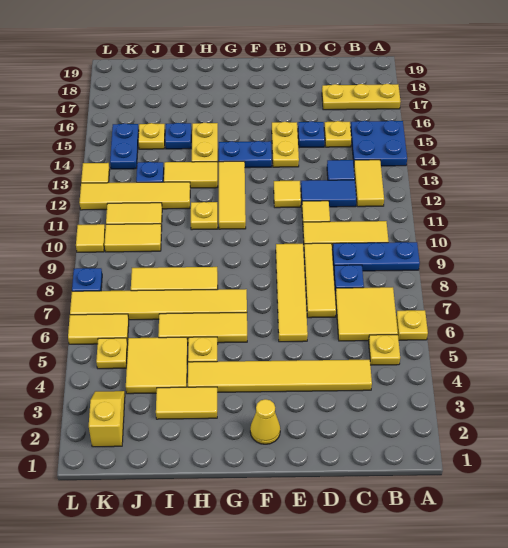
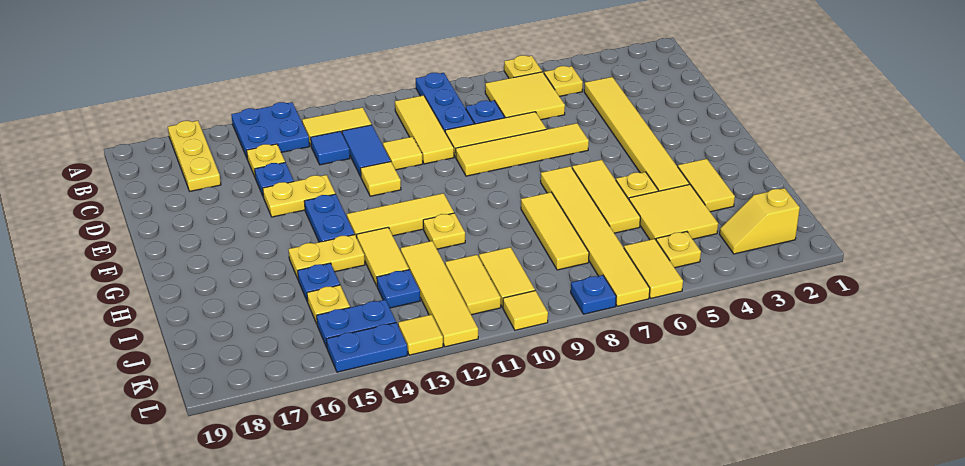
yellow cone F2 level 1 -> none
none -> blue plate L14:L15 level 1

